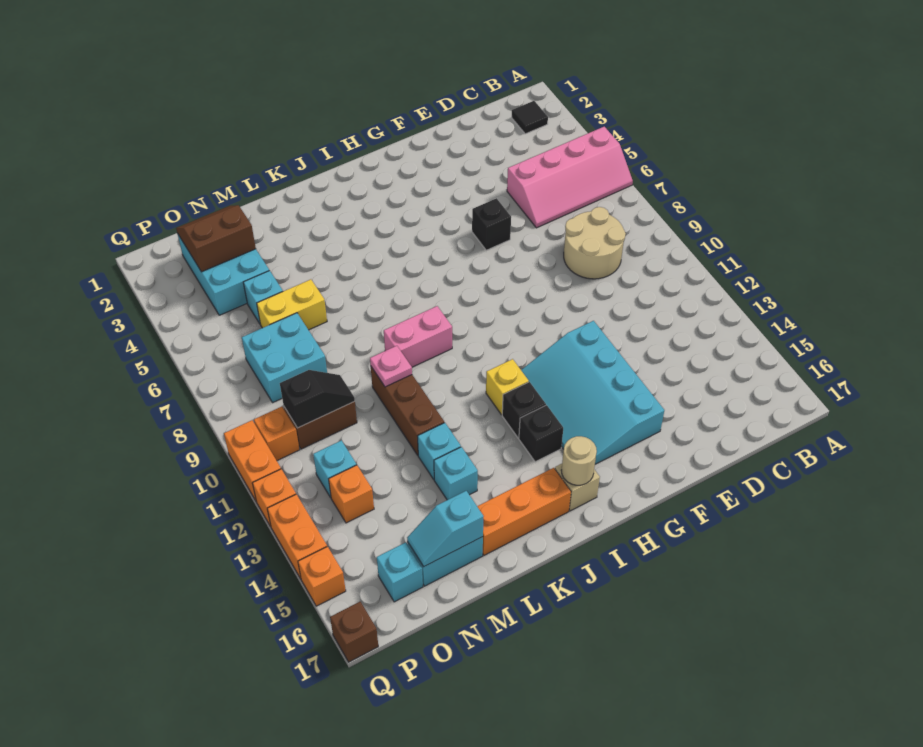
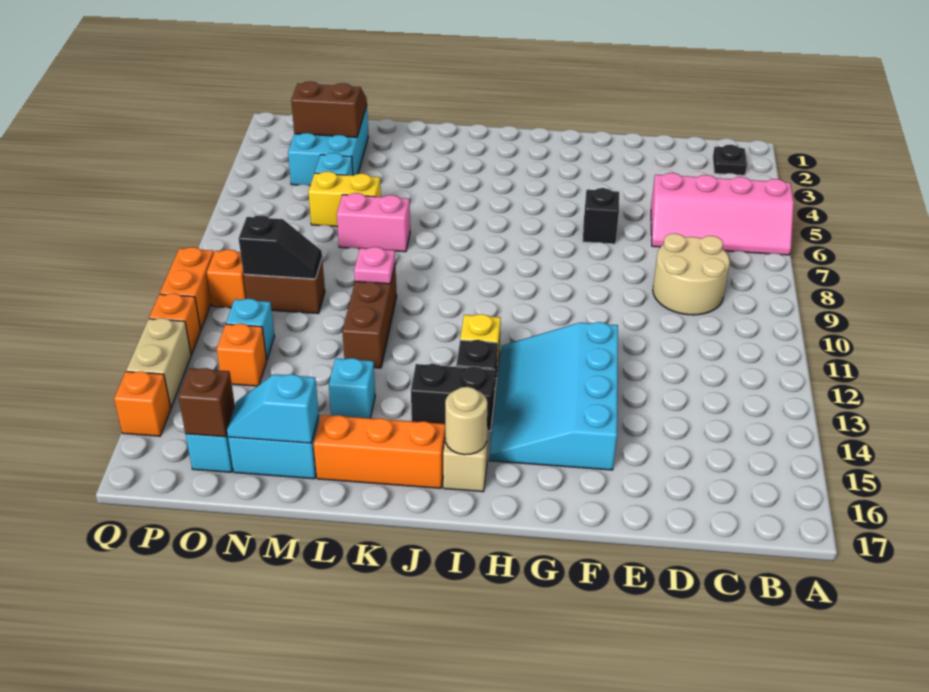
black tile B2 level 1 -> black plate B2 level 1
black brick I14 level 1 -> black brick I14:J14 level 1
pink brick J9:K9 level 1 -> pink brick L7:M7 level 1
cyan brick L13 level 1 -> none
cyan brick N7:O8 level 1 -> none
orange brick Q13:Q14 level 1 -> tan brick Q13:Q14 level 1
brown brick Q17 level 1 -> brown brick O16 level 2

